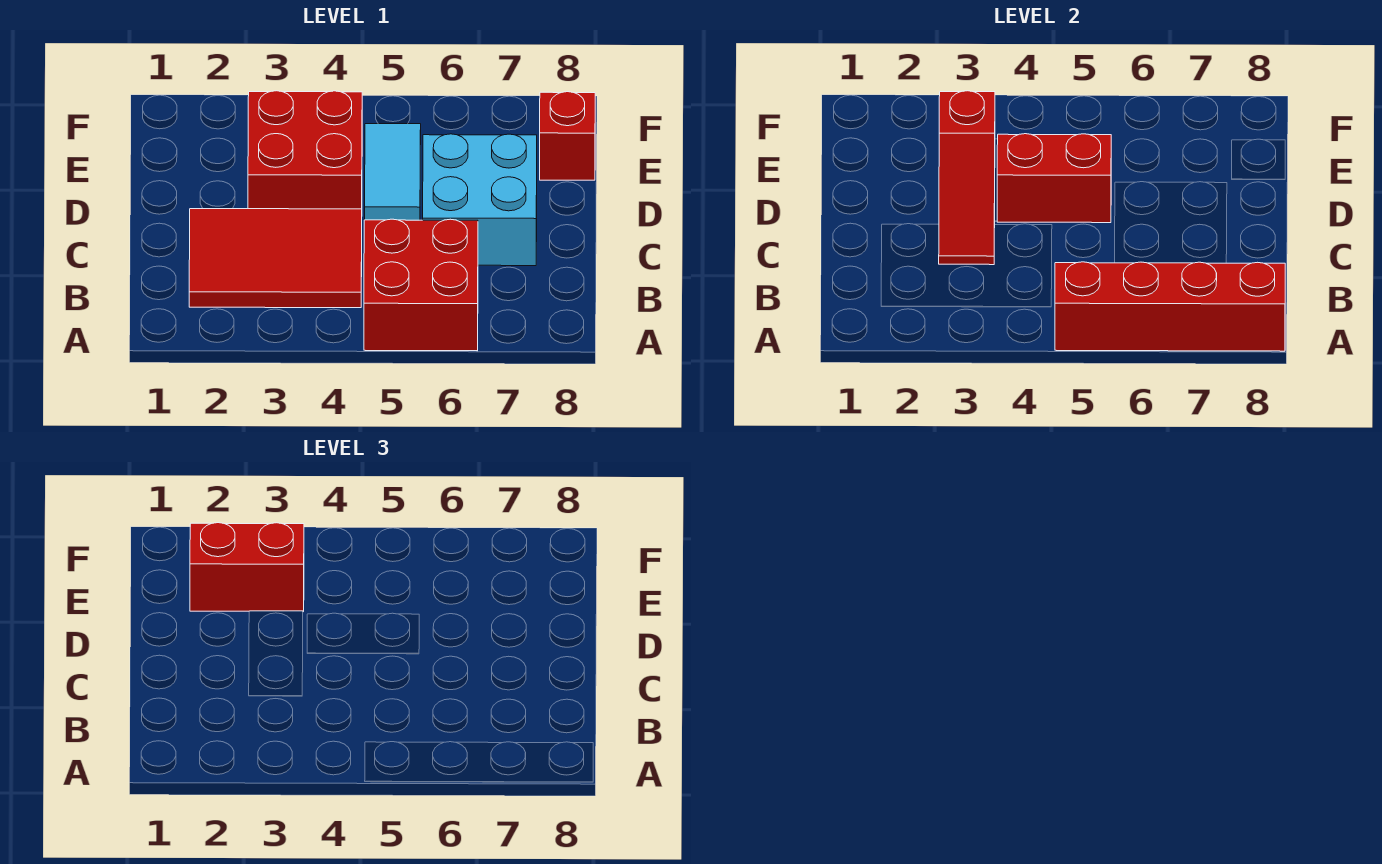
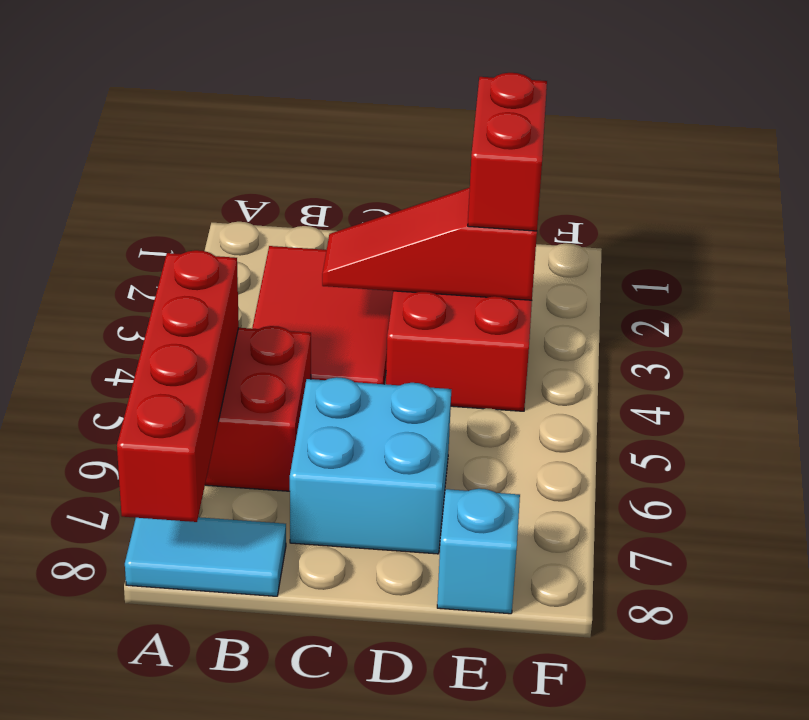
red brick D4:D5 level 2 -> none
cyan tile D5:E5 level 1 -> cyan tile A8:B8 level 1
red brick E8 level 1 -> cyan brick E8 level 1

